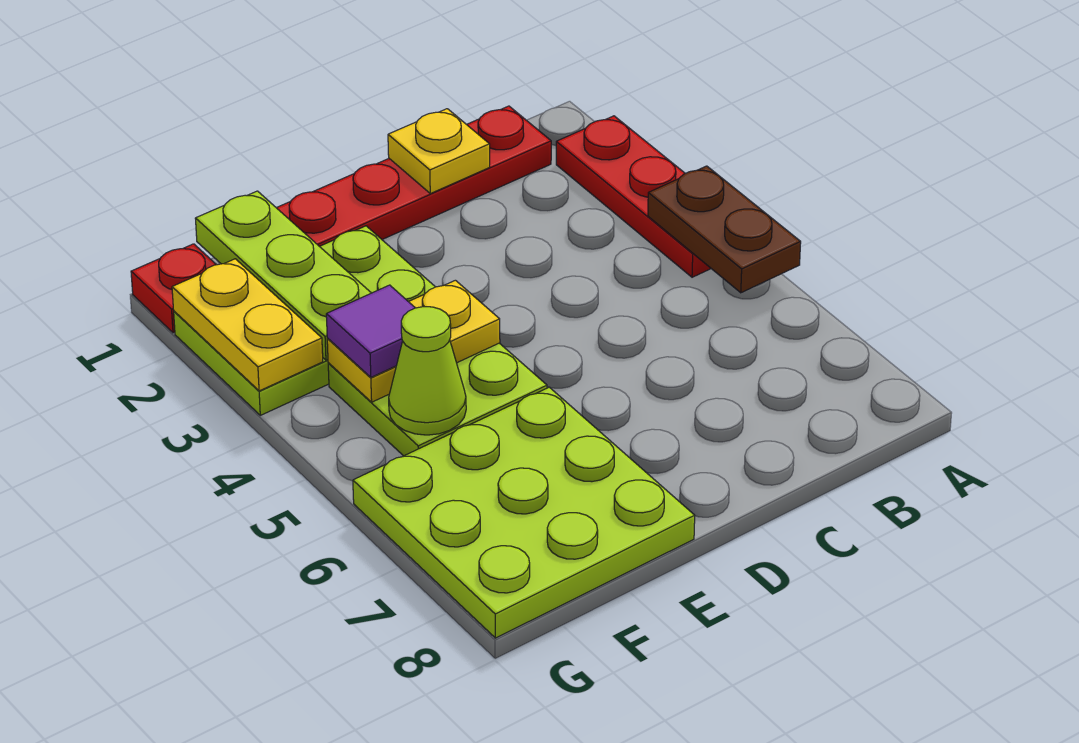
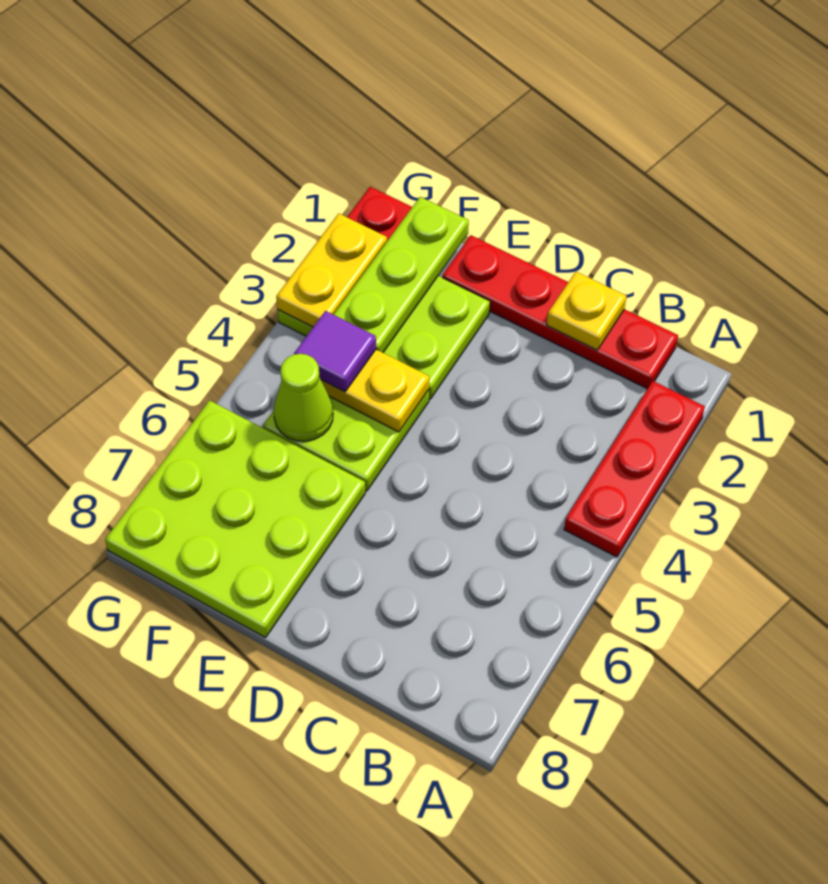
brown plate A4:A5 level 2 -> none

